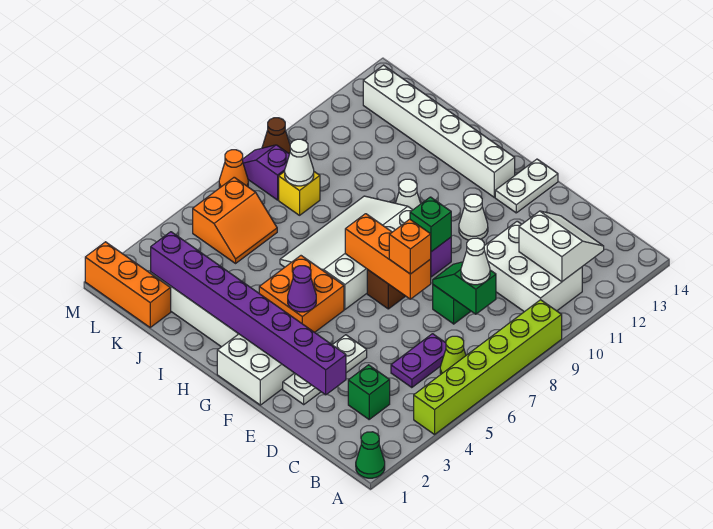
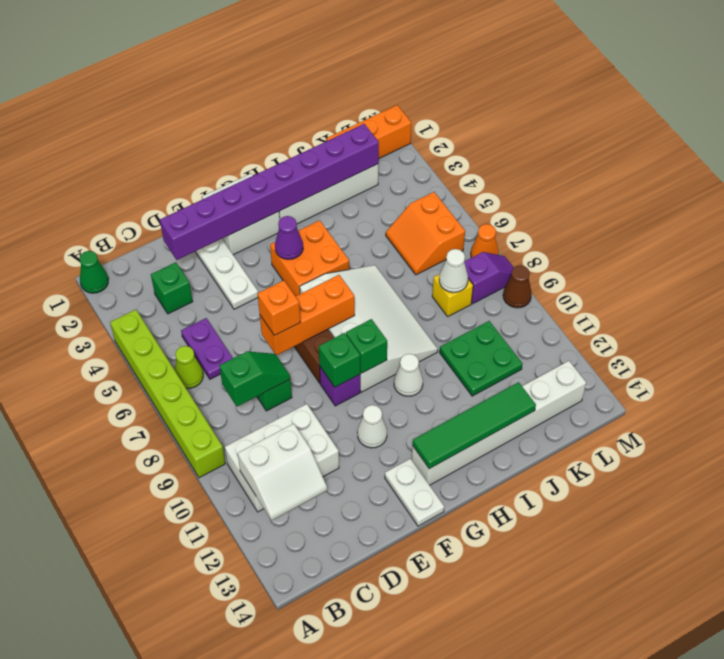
white cone C8 level 3 -> none
none -> green brick G9 level 2
none -> green tile G13:J13 level 2
none -> green plate J10:K11 level 1

